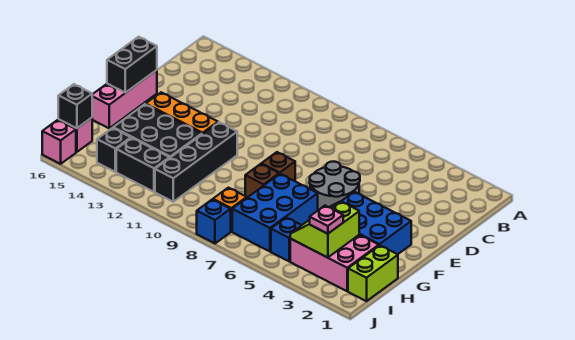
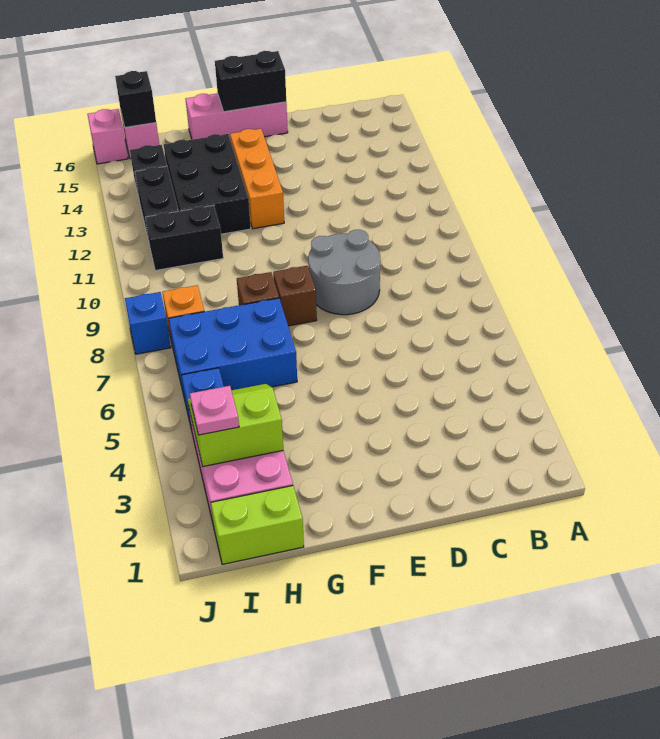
grey round brick E5:F6 level 1 -> grey round brick D8:E9 level 1
blue brick F2:G4 level 1 -> none
black brick F11:I11 level 1 -> black brick H11:I11 level 1

